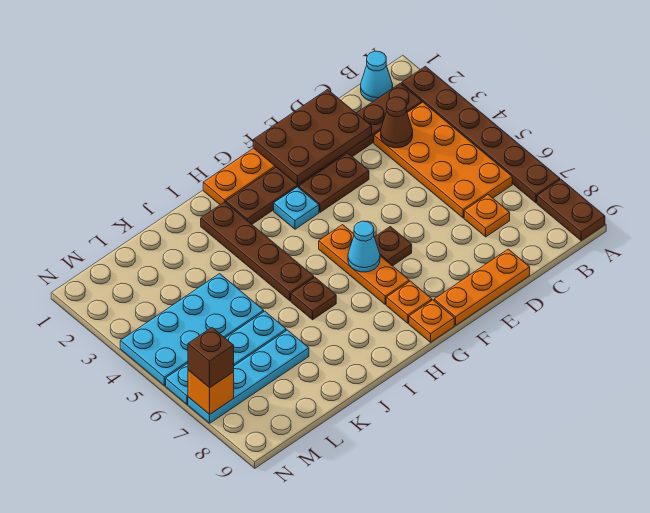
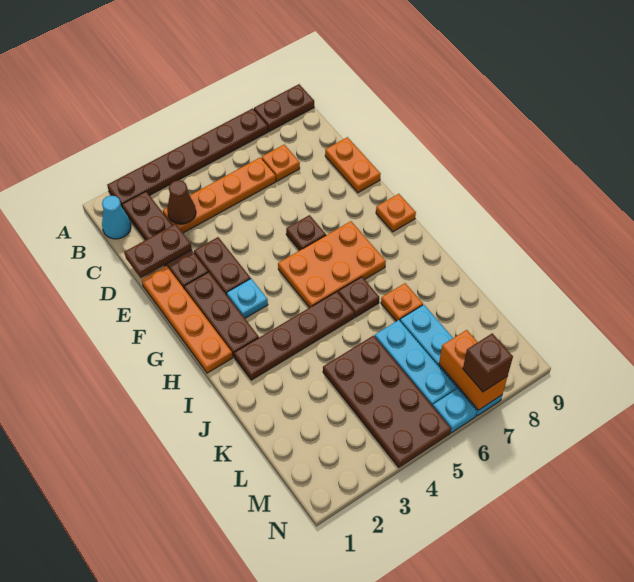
orange plate B3:C6 level 1 -> orange plate C3:C6 level 1
brown plate D1:F2 level 2 -> brown plate D1:D2 level 2
orange plate D9:F9 level 1 -> orange plate D9:E9 level 1
orange plate G5:G7 level 1 -> orange plate G5:H7 level 1
cyan cone G6 level 2 -> none
orange plate G8 level 1 -> orange plate J7 level 1
cyan plate K4:N5 level 1 -> brown plate K4:N5 level 1
orange brick N7 level 2 -> orange brick M7:N7 level 2

